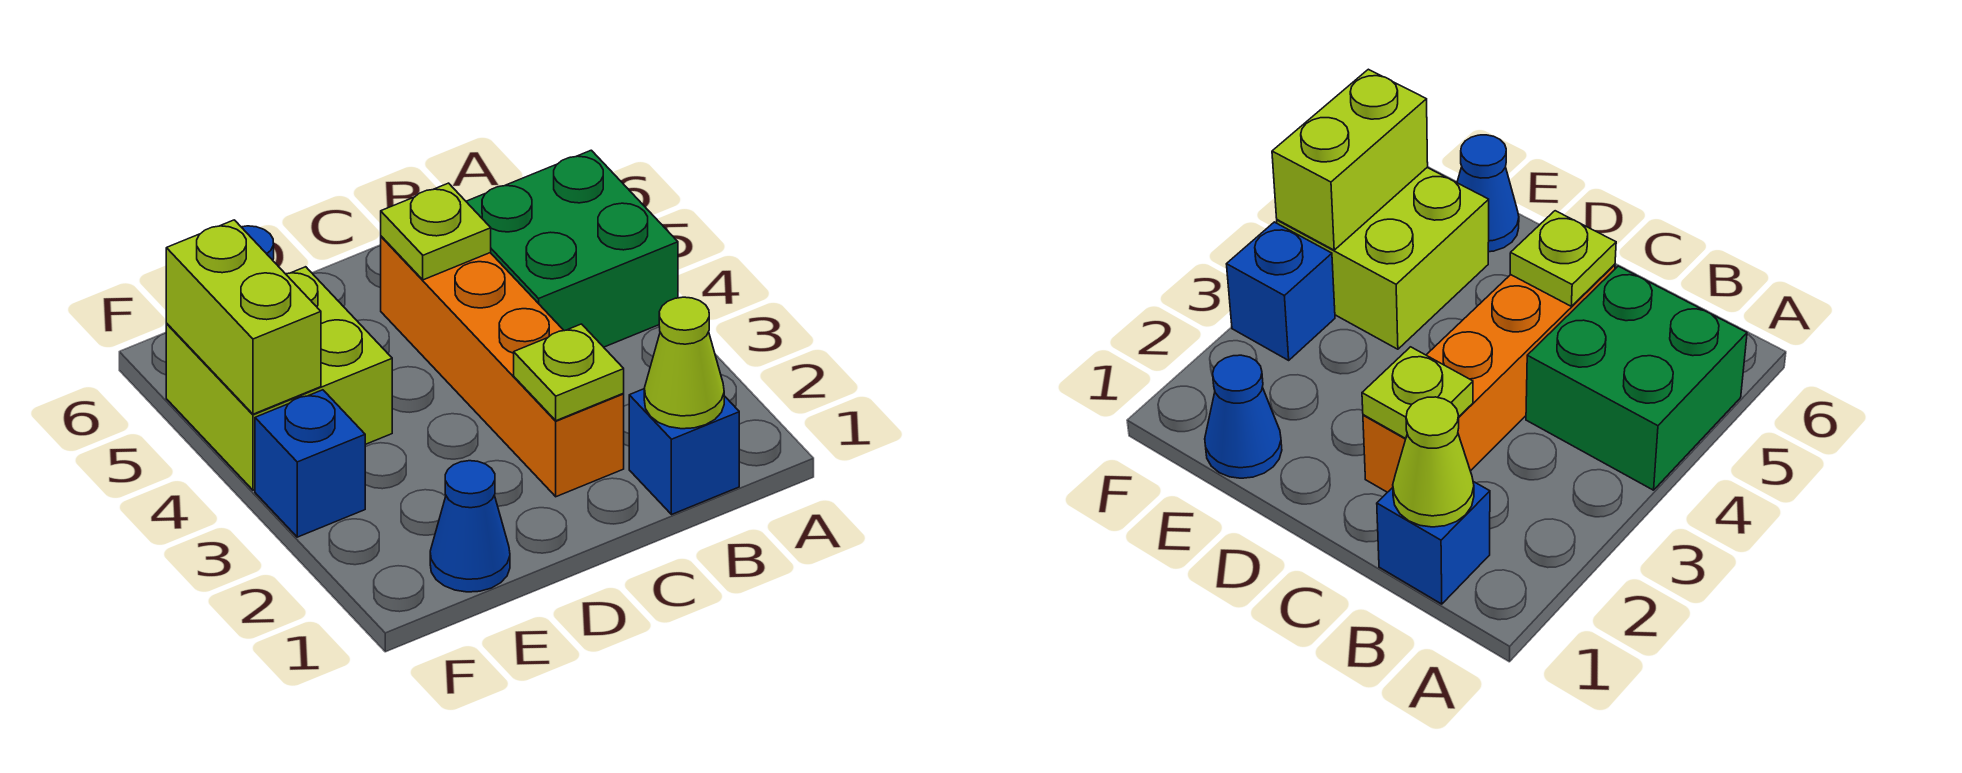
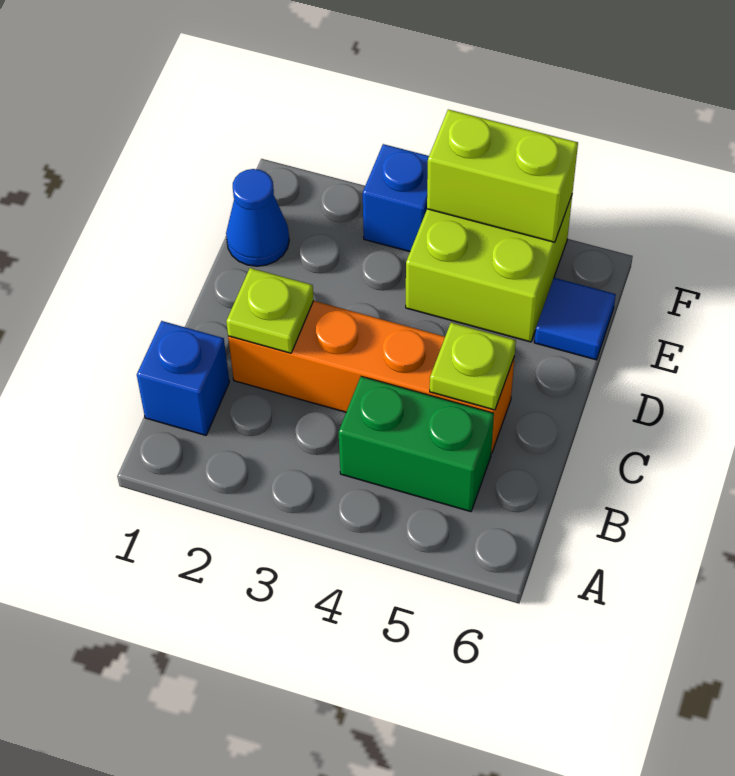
green brick A4:B5 level 1 -> green brick B4:B5 level 1
lime cone B1 level 2 -> none
blue cone E6 level 1 -> blue tile E6 level 1

